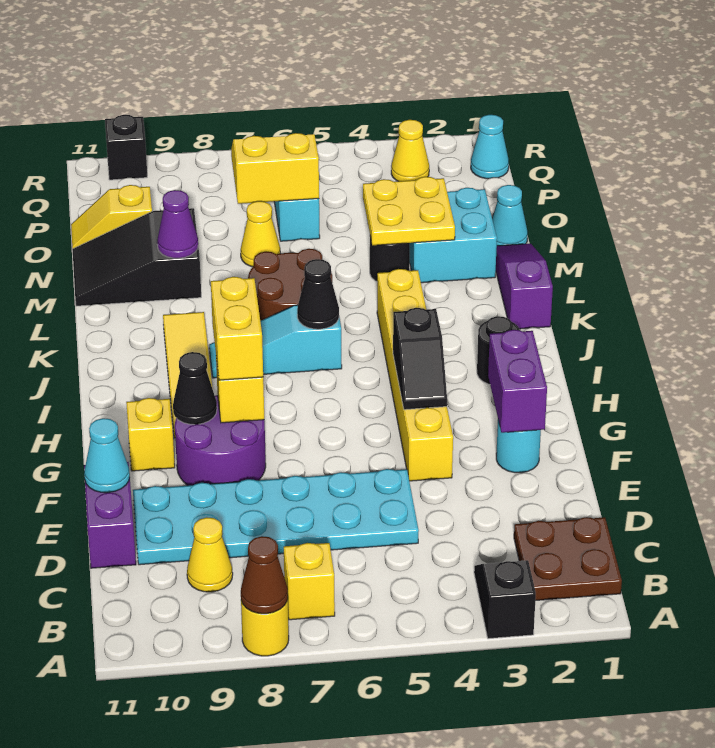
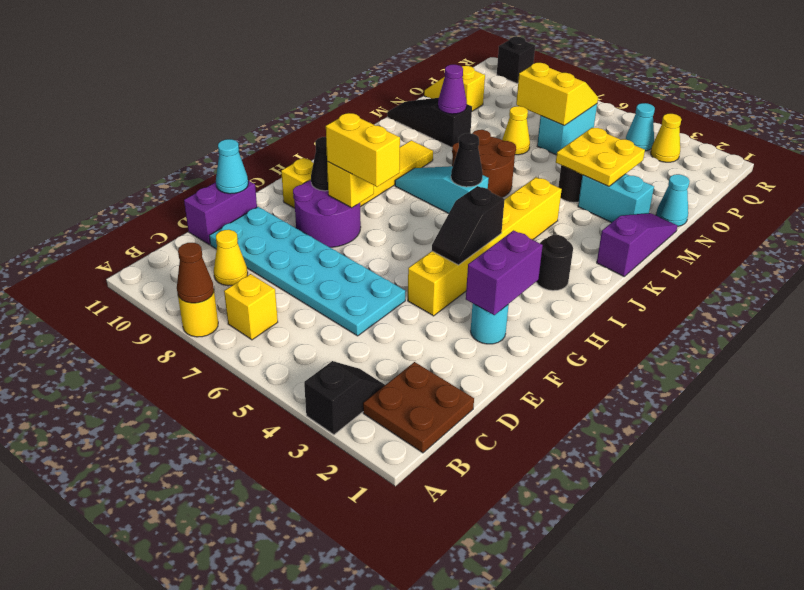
yellow brick G8:H8 level 3 -> yellow brick G7:G8 level 3
cyan brick M2:N3 level 1 -> cyan brick M2:M3 level 1
black slope M9:N11 level 1 top 9 -> black slope M9:M11 level 1 top 9
cyan cone Q1 level 1 -> cyan cone Q4 level 1

